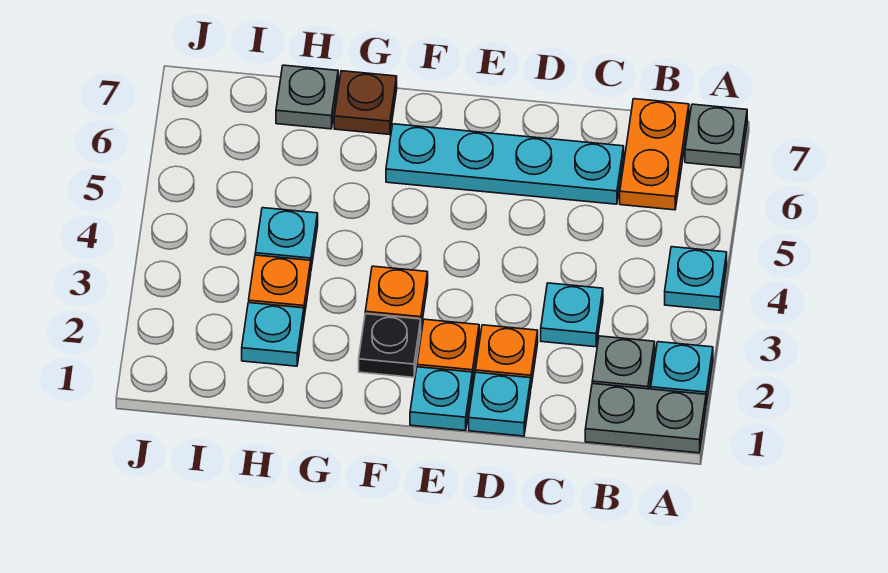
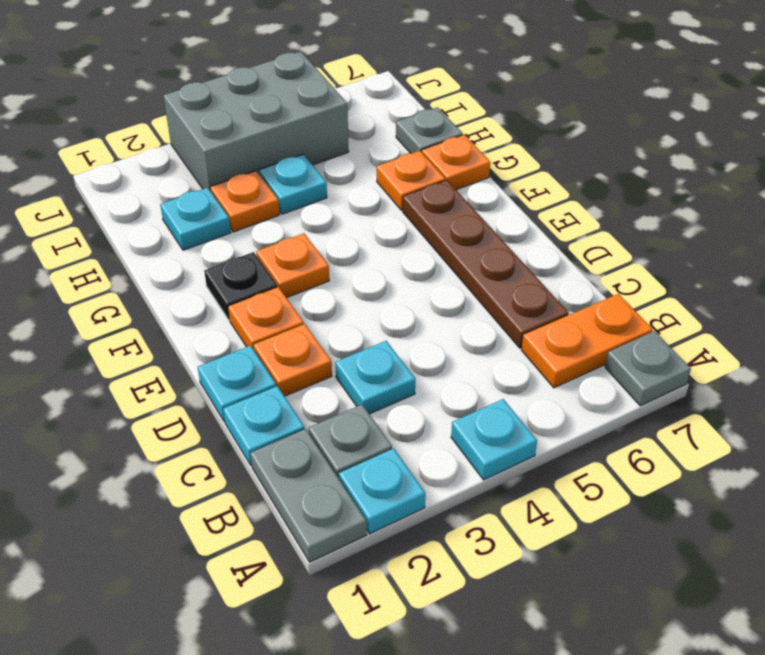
cyan plate C6:F6 level 1 -> brown plate C6:F6 level 1
cyan plate E1 level 1 -> cyan plate C1 level 1
none -> orange plate G6 level 1
brown plate G7 level 1 -> orange plate G7 level 1
none -> grey brick I3:J5 level 1

